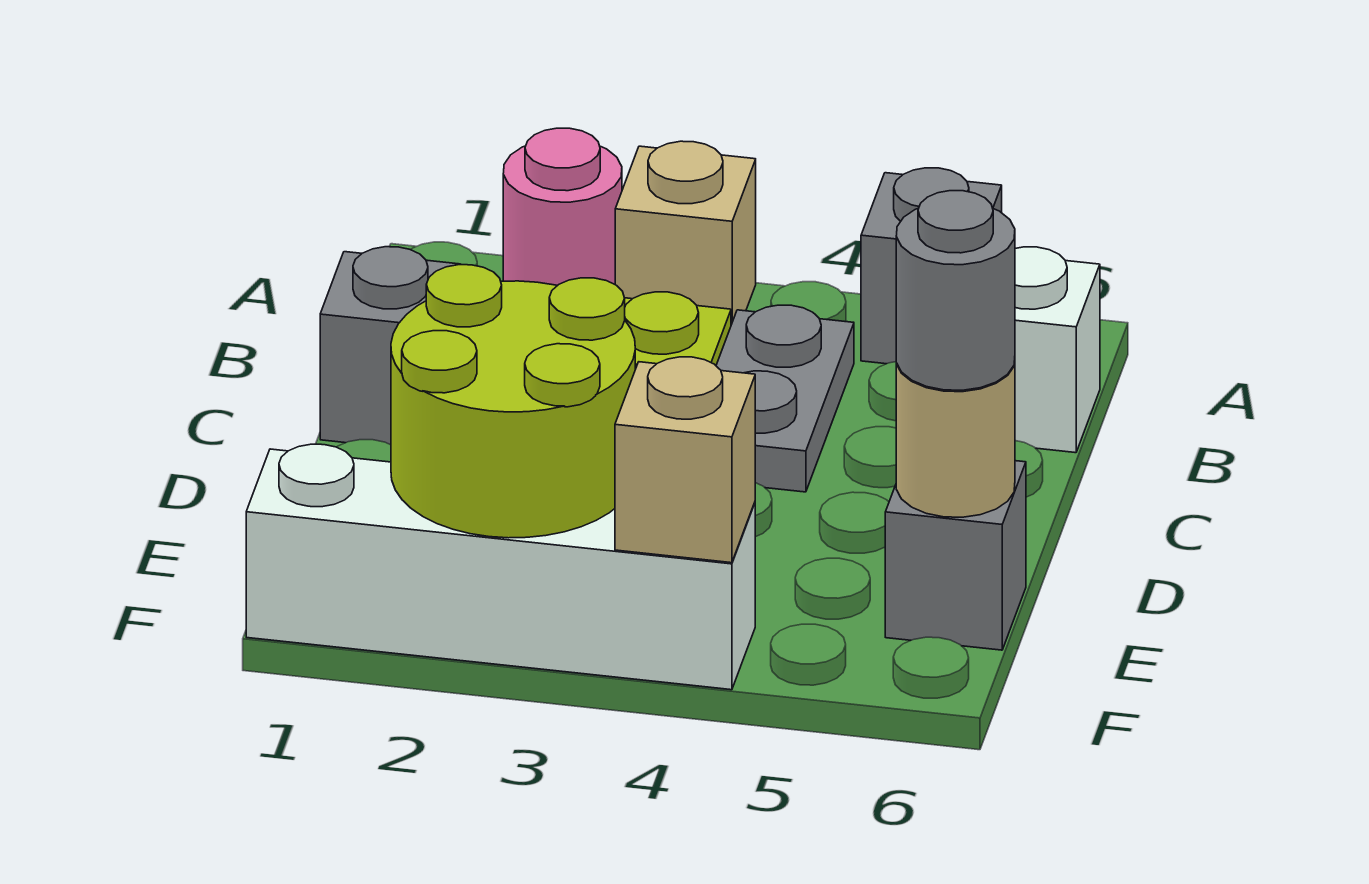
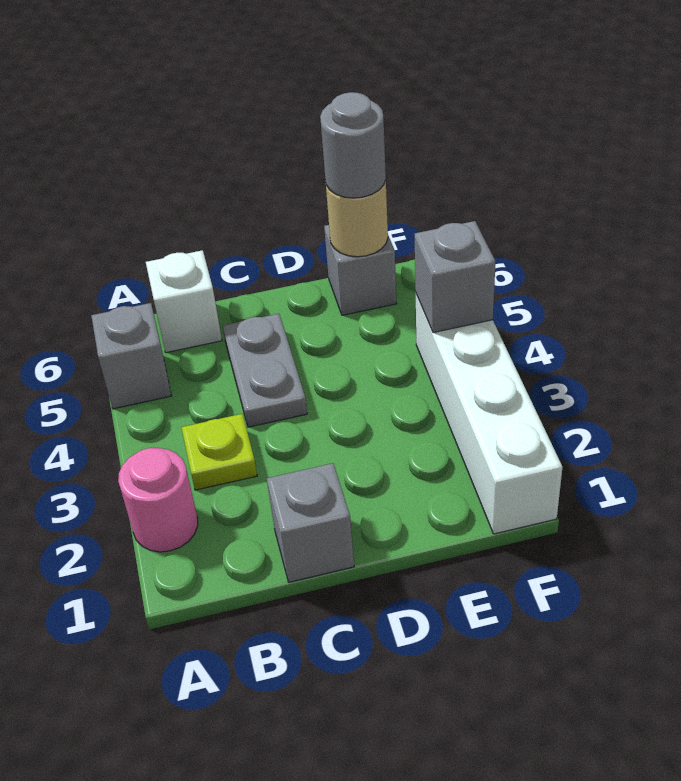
tan brick A3 level 1 -> none
grey plate B4:C4 level 1 -> grey plate C4:C5 level 1
lime round brick E2:F3 level 2 -> none
tan brick F4 level 2 -> grey brick F4 level 2

